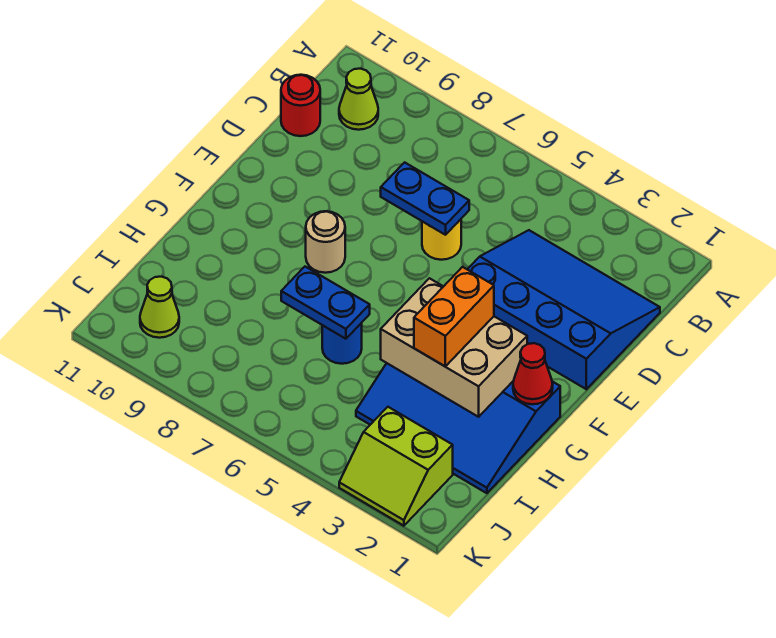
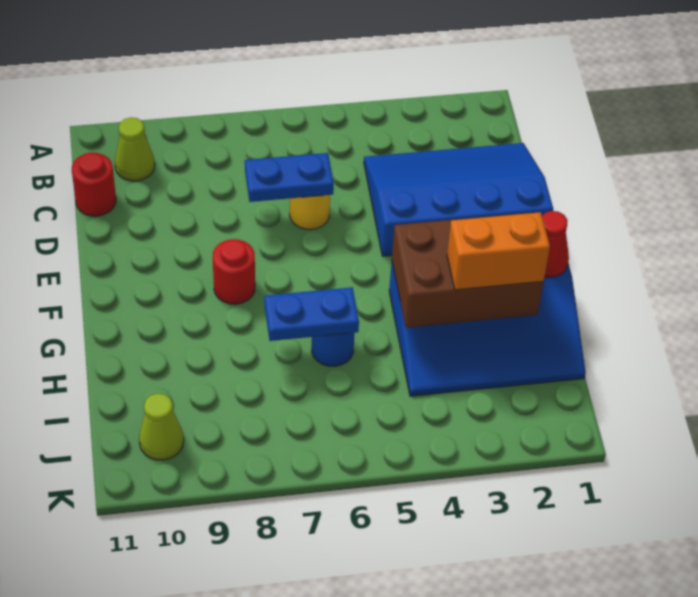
tan round brick F8 level 1 -> red round brick F8 level 1
tan brick G2:H4 level 2 -> brown brick G2:H4 level 2
orange brick G3:H3 level 3 -> orange brick H2:H3 level 3
lime slope J2:K3 level 1 top J -> none

